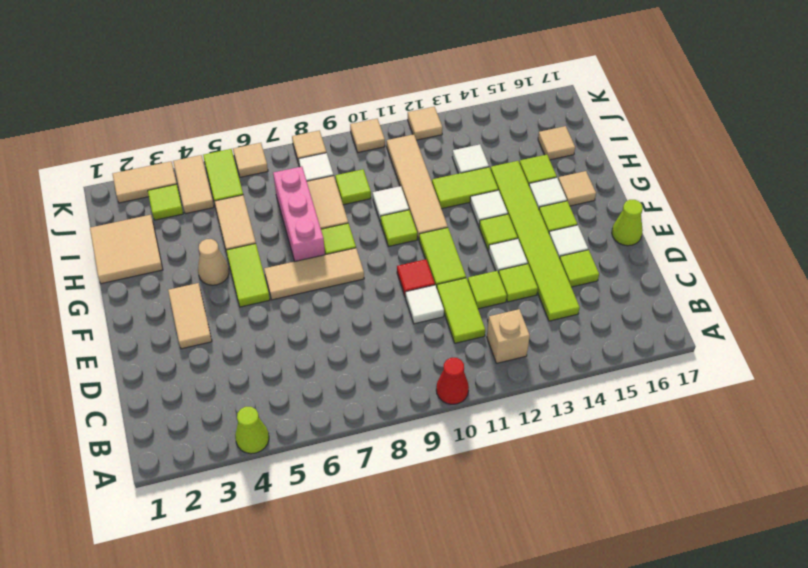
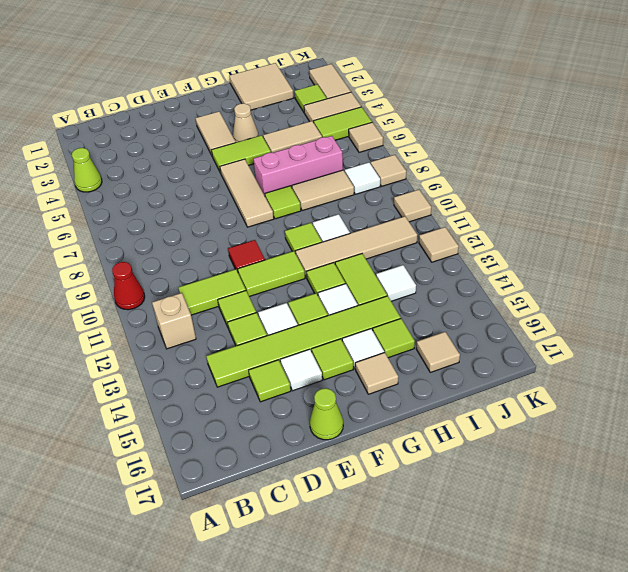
white tile D10 level 1 -> none
tan tile E3:F3 level 1 -> tan tile F3:F4 level 1
lime tile I9 level 1 -> lime tile G12 level 1

